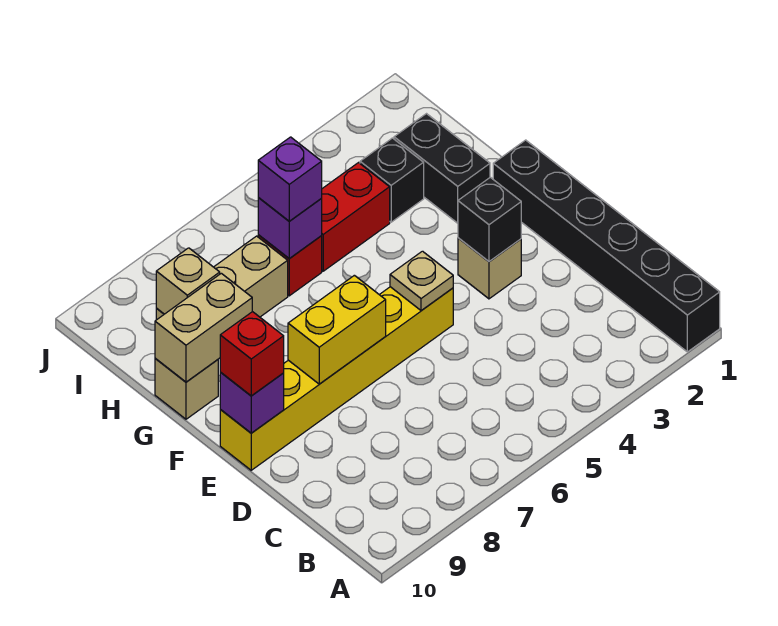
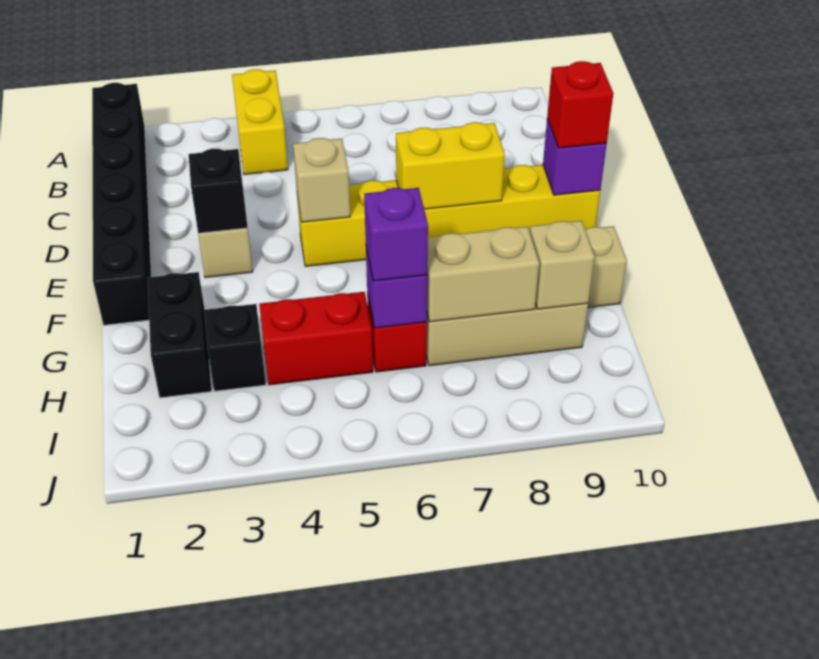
none -> yellow brick A4:B4 level 1
tan plate E5 level 2 -> tan brick E5 level 2
tan brick G9:G10 level 2 -> tan brick H7:H8 level 2

